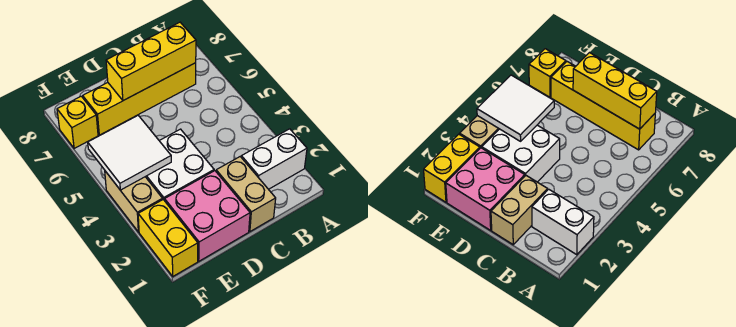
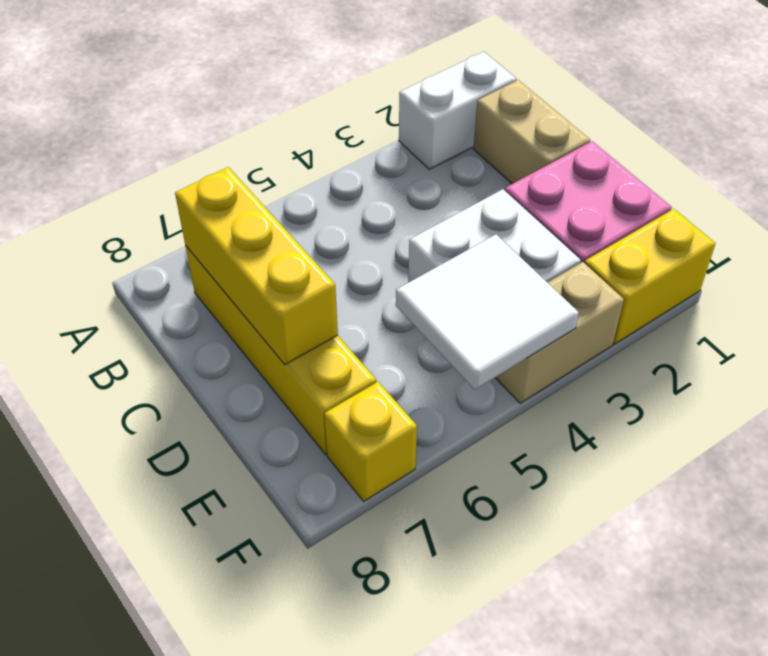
white brick A2:B2 level 1 -> white brick A1:A2 level 1
tan brick C1:C2 level 1 -> tan brick B1:C1 level 1

